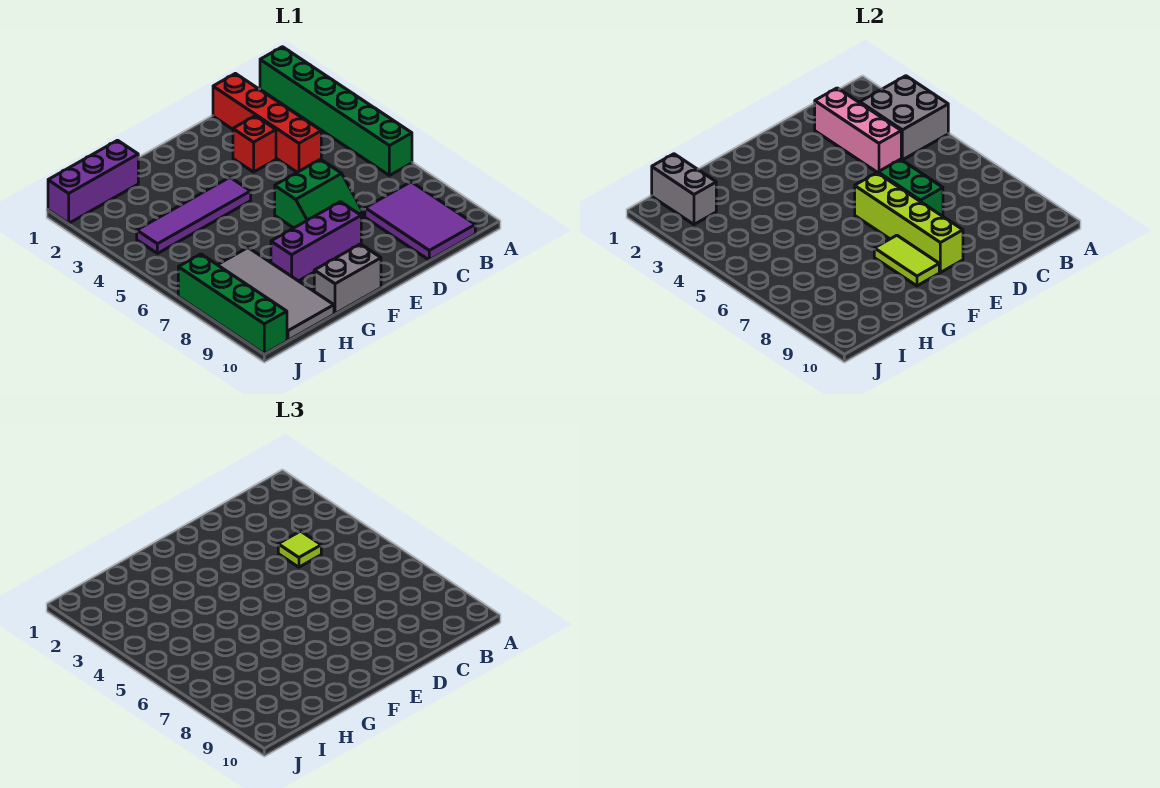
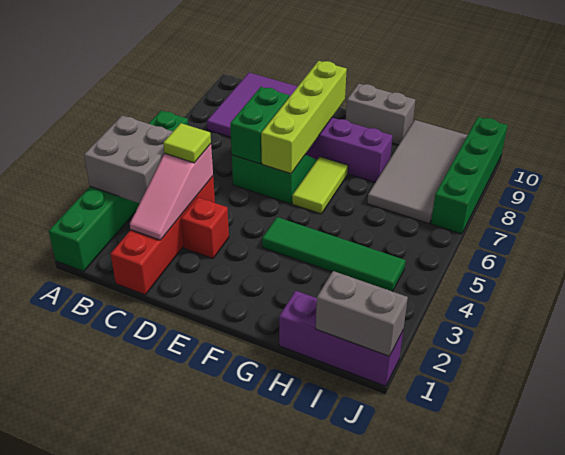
pink brick C2:C4 level 2 -> pink slope C2:C4 level 2 top 4
purple tile F4:I4 level 1 -> green tile F4:I4 level 1
lime tile F8:F9 level 2 -> lime tile F6:F7 level 1
grey brick I1:I2 level 2 -> grey brick I1:J1 level 2

